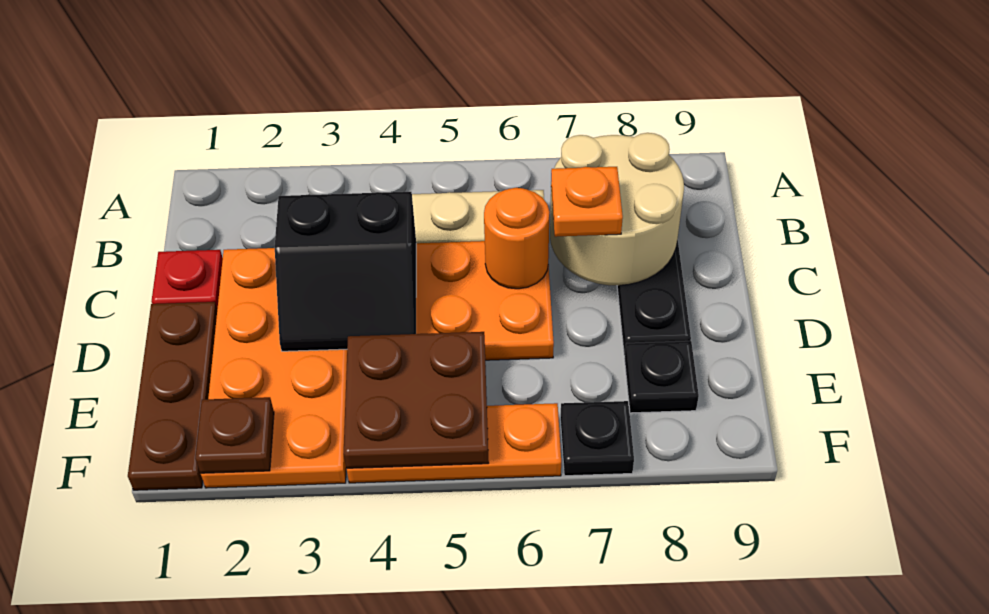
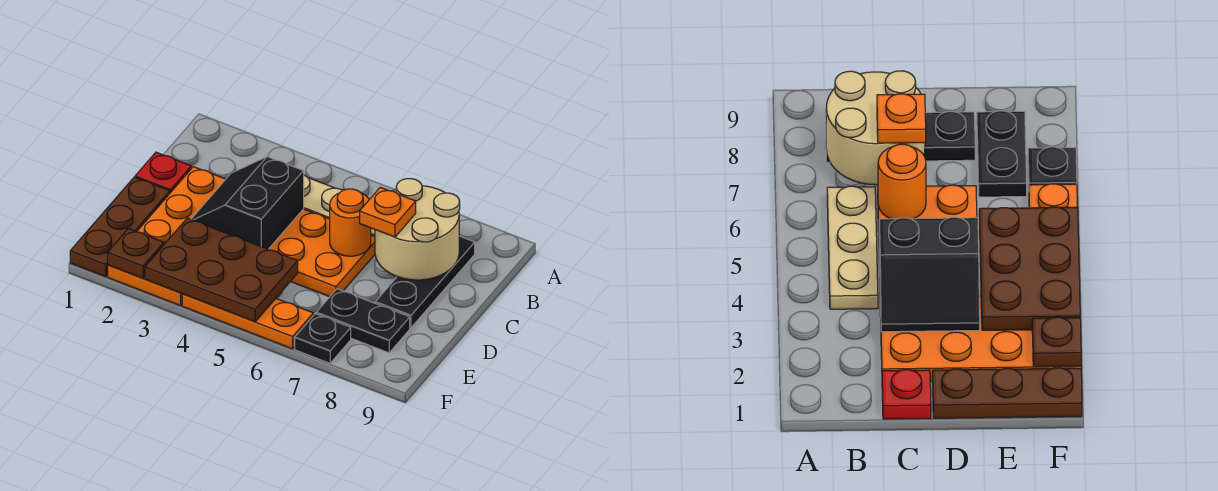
black slope C3:D4 level 2 top C -> black slope C3:D4 level 2 top 4
brown plate E4:F5 level 2 -> brown plate E3:F5 level 2
black plate E8 level 1 -> black plate E7:E8 level 1

